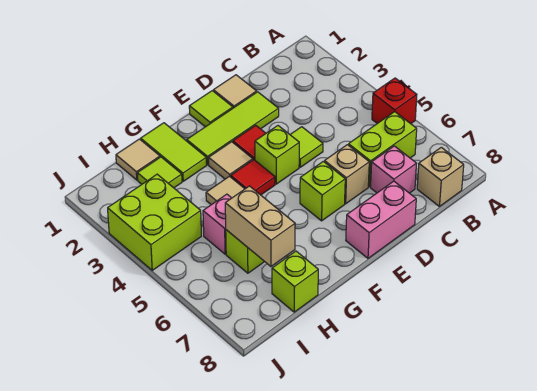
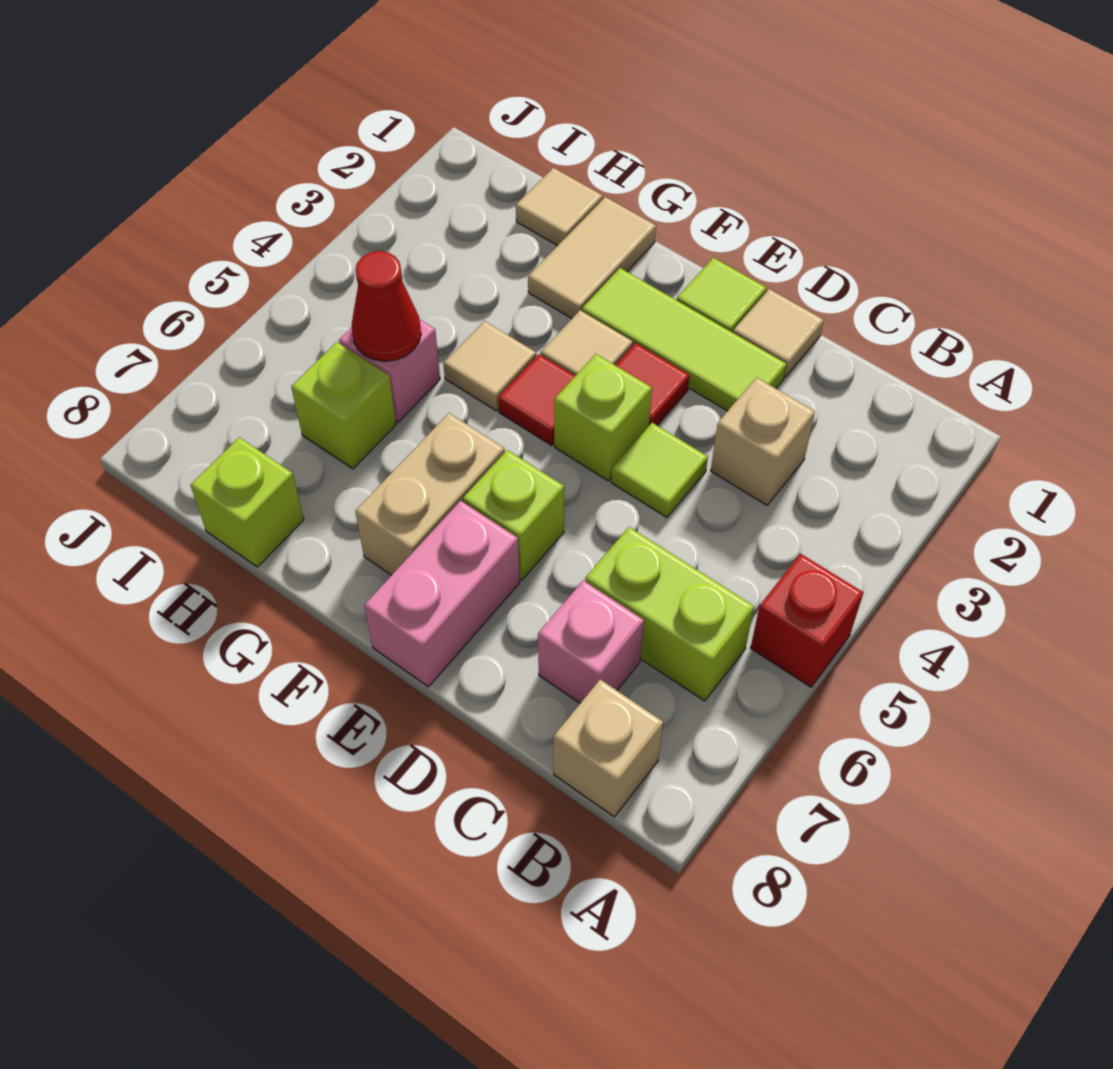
tan brick D6 level 1 -> tan brick C3 level 1
pink brick D8:E8 level 1 -> pink brick E7:E8 level 1
lime tile G1:G2 level 1 -> tan tile G1:G2 level 1
lime tile H2 level 1 -> none
none -> red cone H5 level 2
tan brick H6:H7 level 2 -> tan brick F6:F7 level 1
lime brick I3:J4 level 1 -> none

